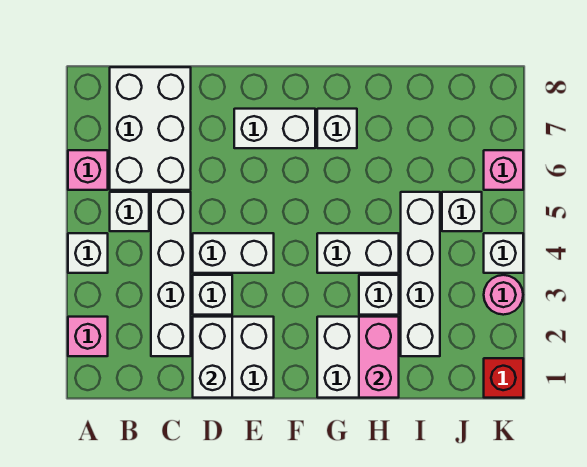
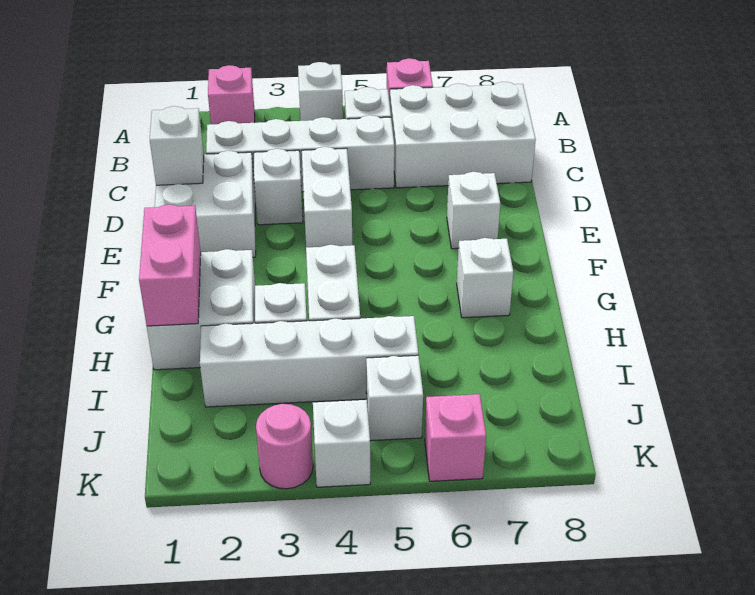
white brick D1:D2 level 2 -> white brick D1 level 2
white brick E7:F7 level 1 -> white brick E7 level 1
pink brick H1:H2 level 2 -> pink brick G1:H1 level 2
red brick K1 level 1 -> none

